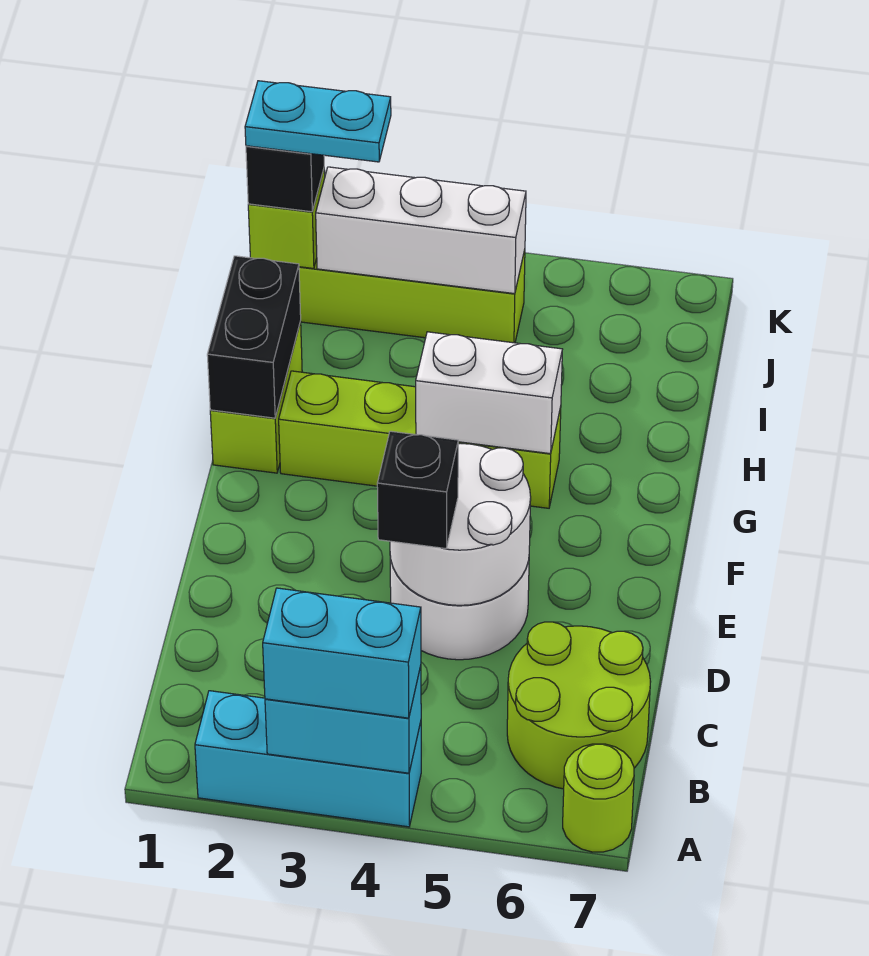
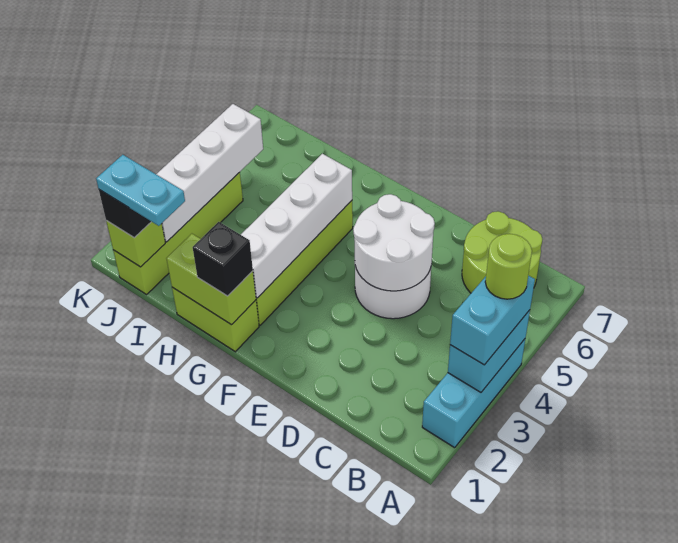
lime round brick A7 level 1 -> lime round brick A4 level 4
black brick D4 level 3 -> black brick G1 level 3
black brick G1:H1 level 2 -> lime brick G1:H1 level 2
white brick G4:G5 level 2 -> white brick G2:G5 level 2
cyan plate J1:J2 level 4 -> cyan plate I1:J1 level 4
white brick J2:J4 level 2 -> white brick J2:J5 level 2

